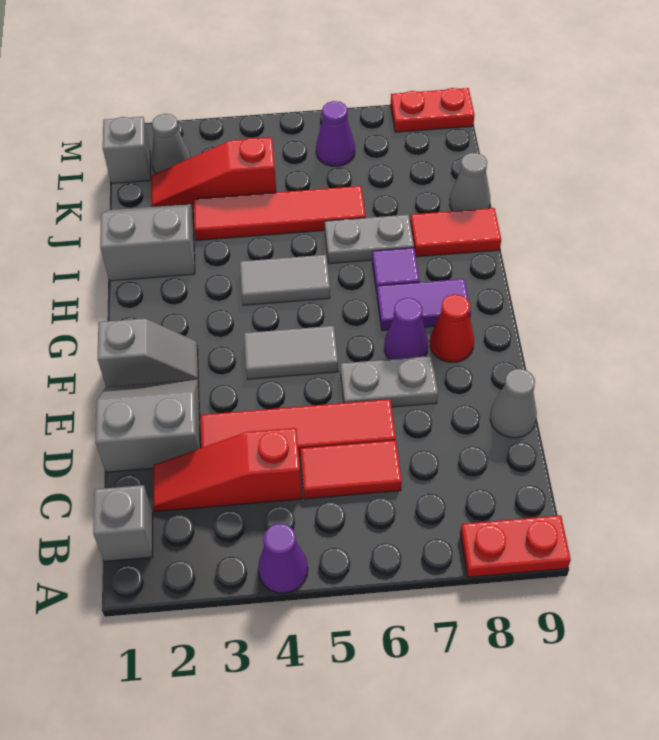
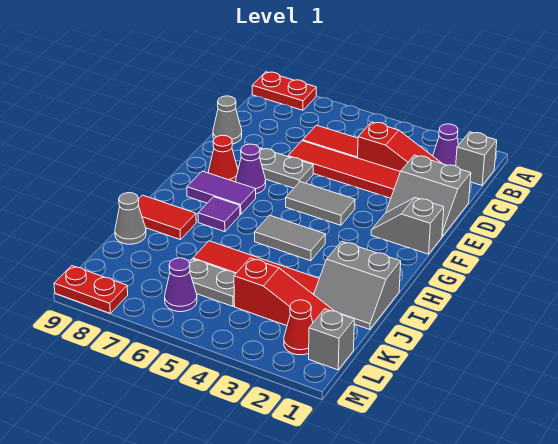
purple cone A4 level 1 -> purple cone B2 level 1
grey plate I6:I7 level 1 -> grey plate K5:K6 level 1
grey cone L2 level 1 -> red cone L2 level 1

